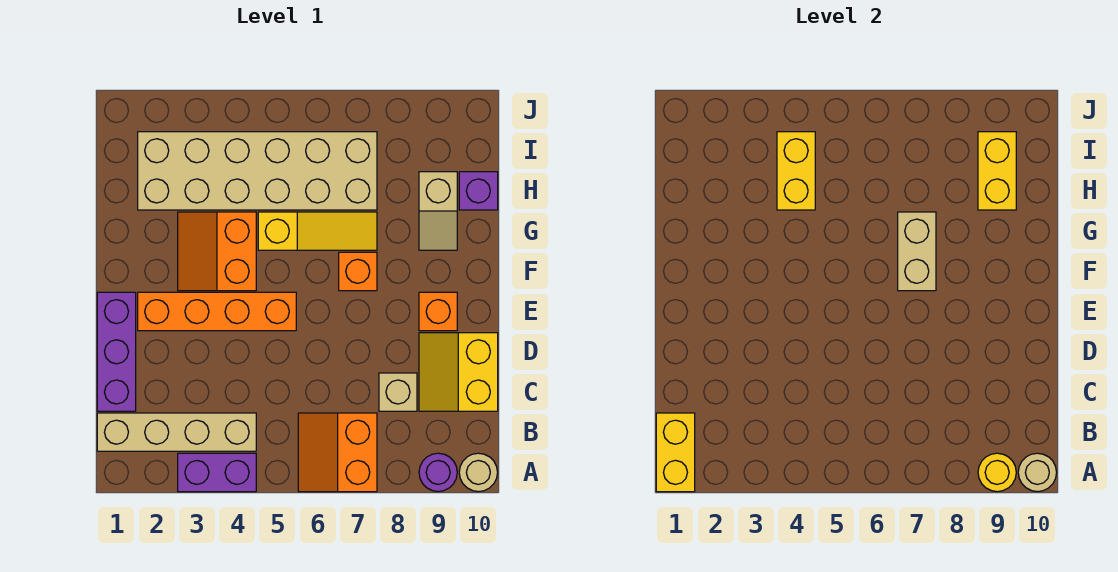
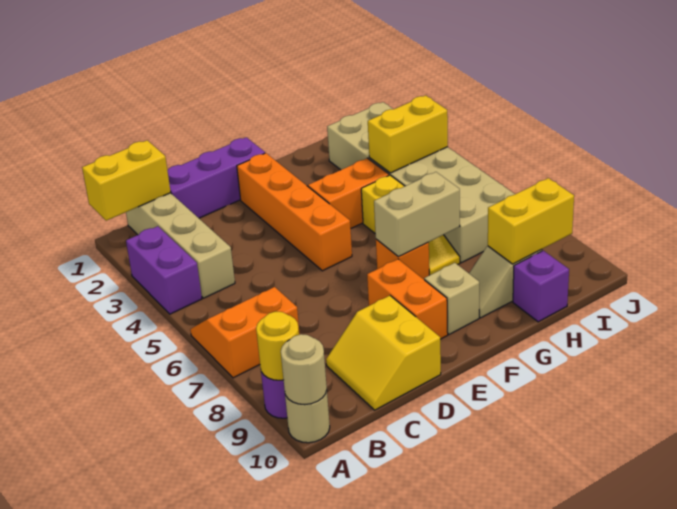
tan brick C8 level 1 -> tan brick F9 level 1
yellow slope C9:D10 level 1 top 10 -> yellow slope C9:D10 level 1 top D
orange brick E9 level 1 -> orange brick E8:E9 level 1

